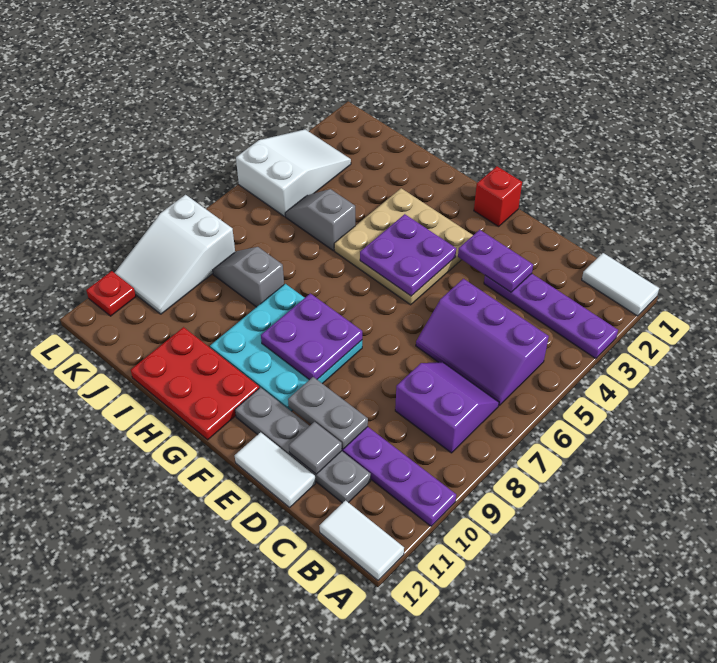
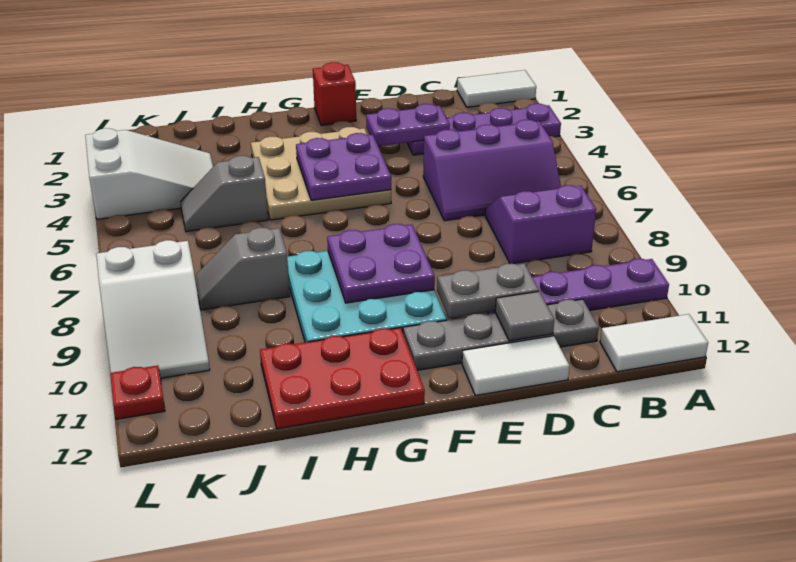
white slope K3:L5 level 1 top 5 -> white slope J3:L4 level 1 top L

